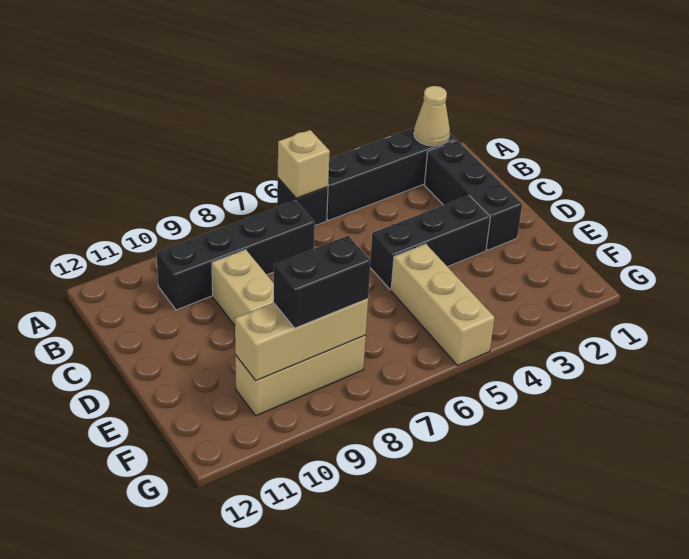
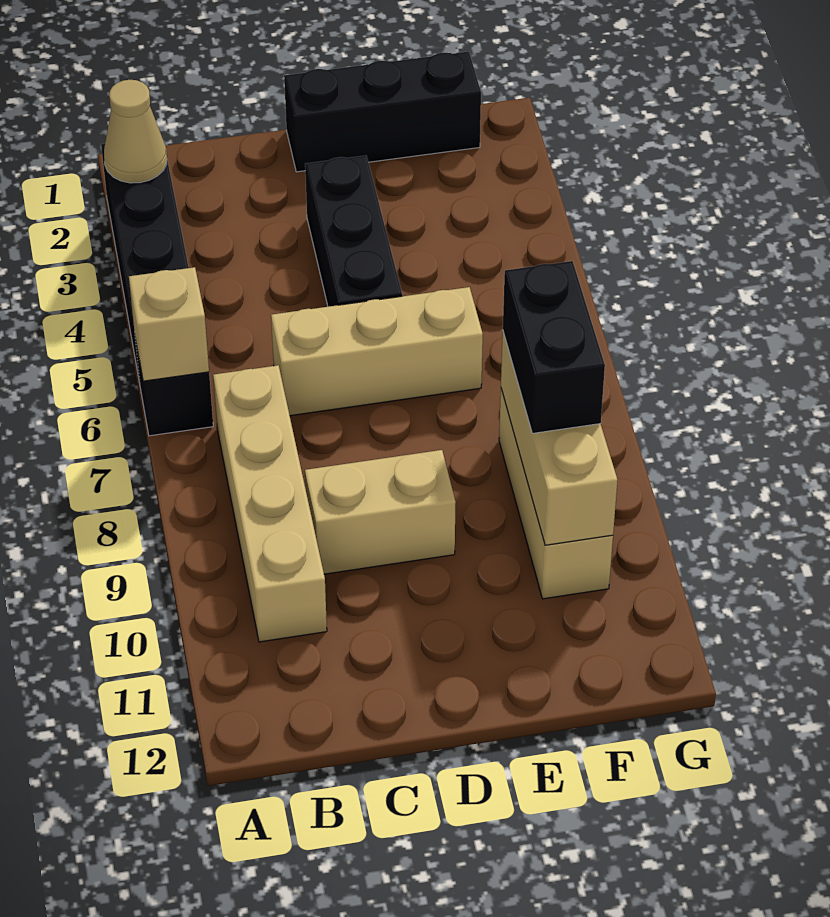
black brick B2:D2 level 1 -> black brick D1:F1 level 1
black brick B7:B10 level 1 -> tan brick B7:B10 level 1
tan brick E5:G5 level 1 -> tan brick C6:E6 level 1

